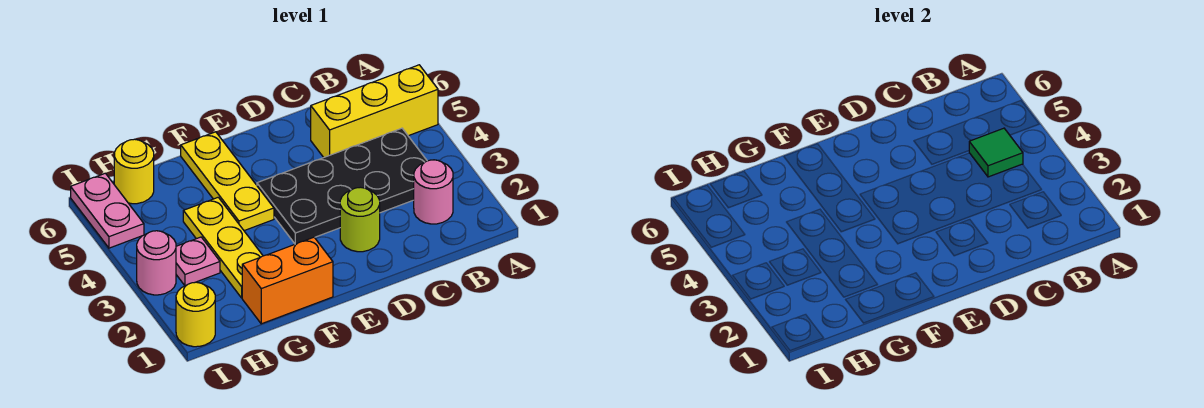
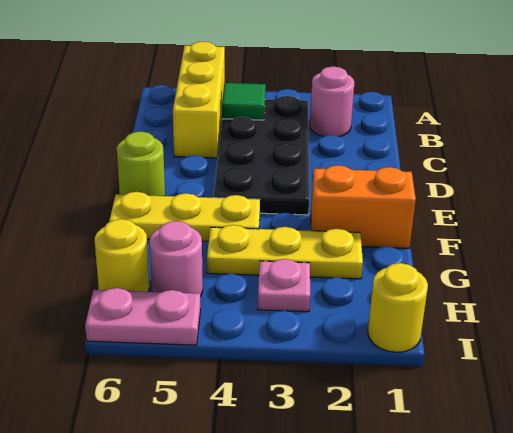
lime round brick D2 level 1 -> lime round brick E6 level 1
orange brick F1:G1 level 1 -> orange brick F1:F2 level 1
pink round brick I3 level 1 -> pink round brick H5 level 1

